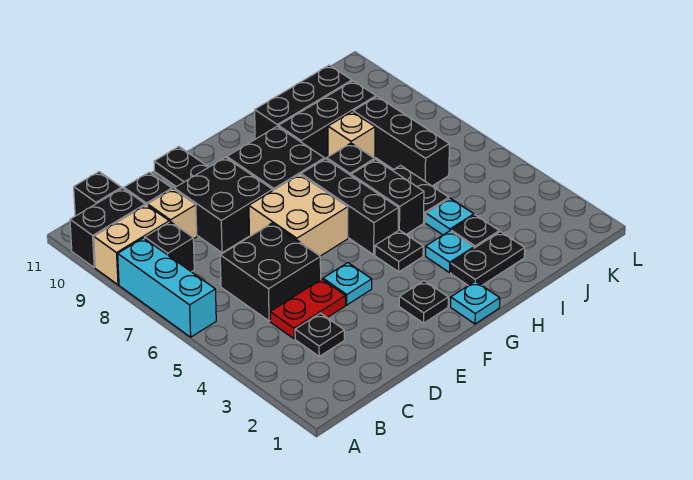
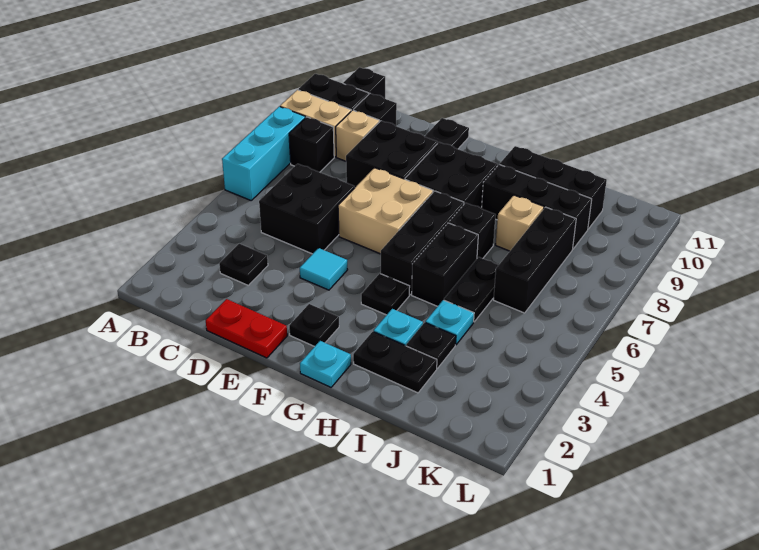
red plate C4:D4 level 1 -> red plate D1:E1 level 1
cyan plate E4 level 1 -> cyan tile E4 level 1

